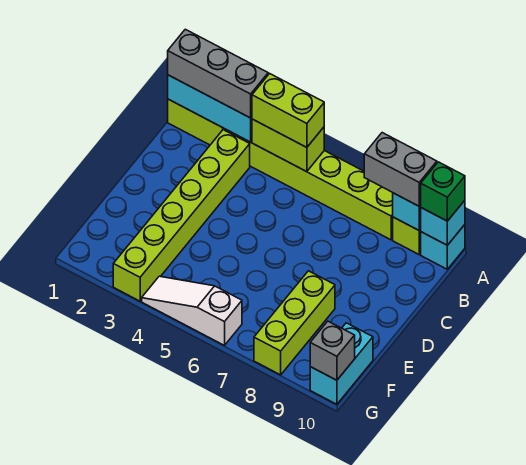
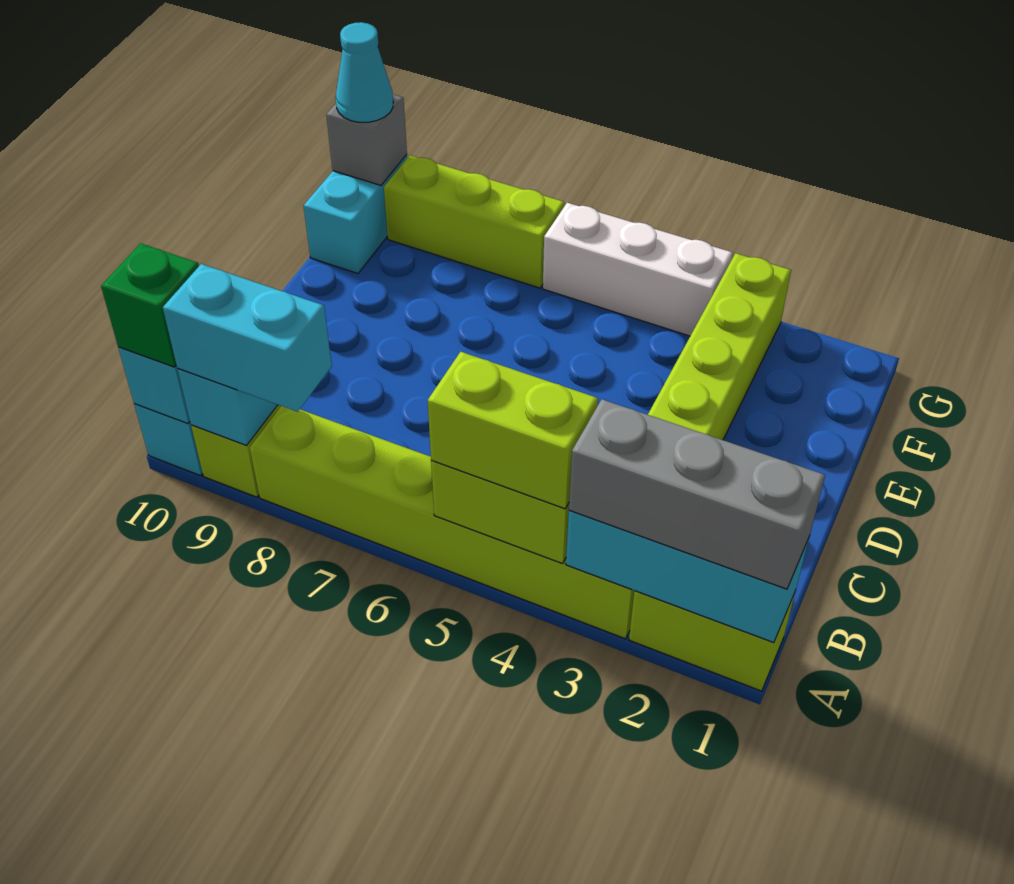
grey brick A8:A9 level 3 -> cyan brick A8:A9 level 3
lime brick E8:G8 level 1 -> lime brick G7:G9 level 1
white slope G4:G6 level 1 top 6 -> white brick G4:G6 level 1
none -> cyan cone G10 level 3

